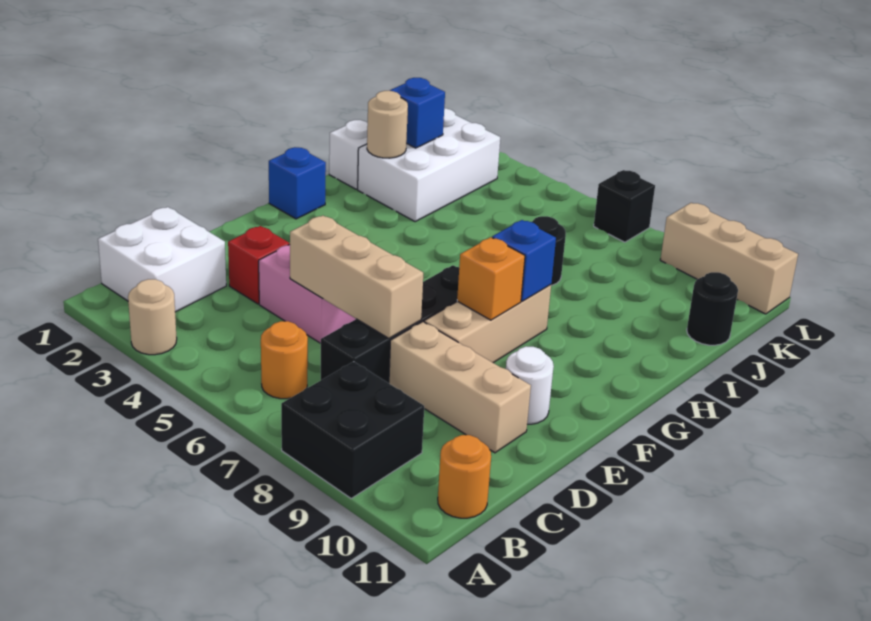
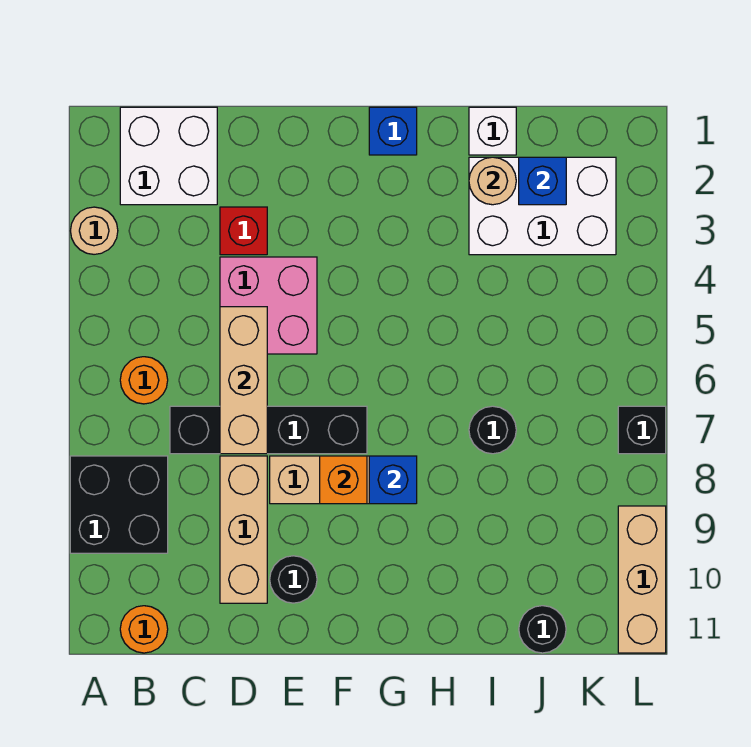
white round brick E10 level 1 -> black round brick E10 level 1

